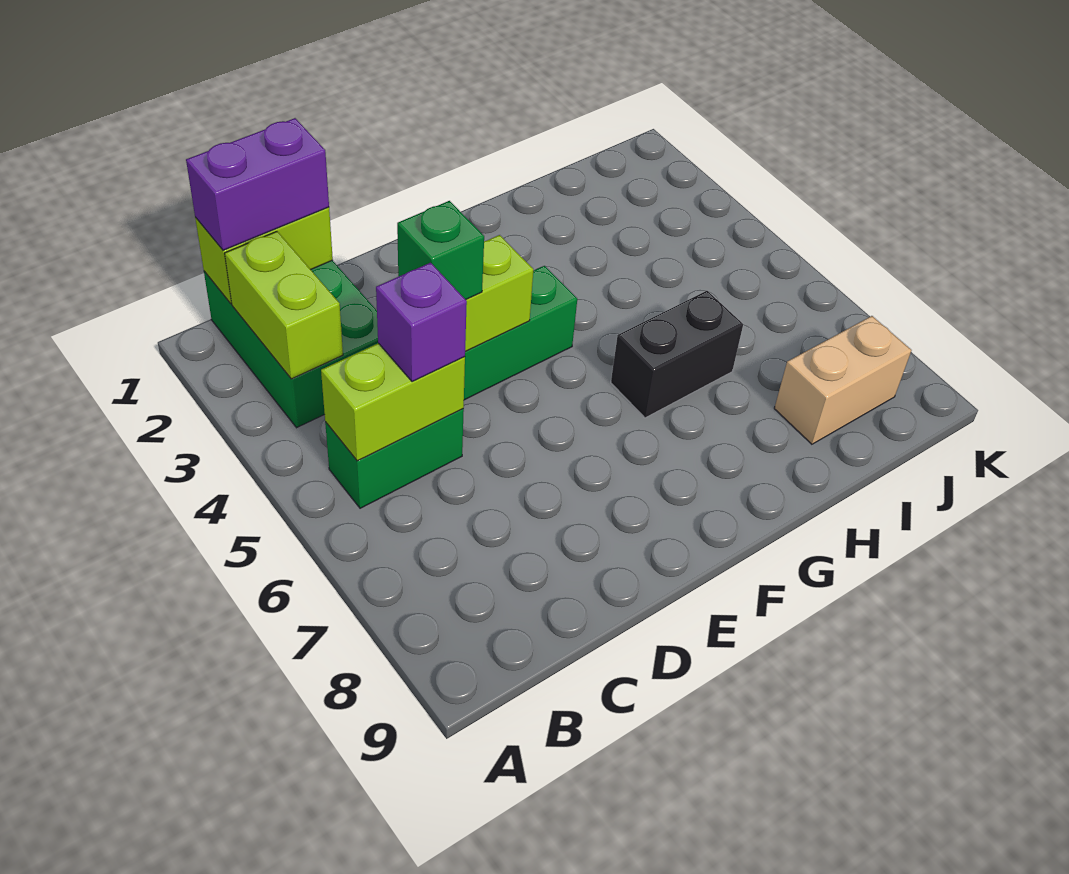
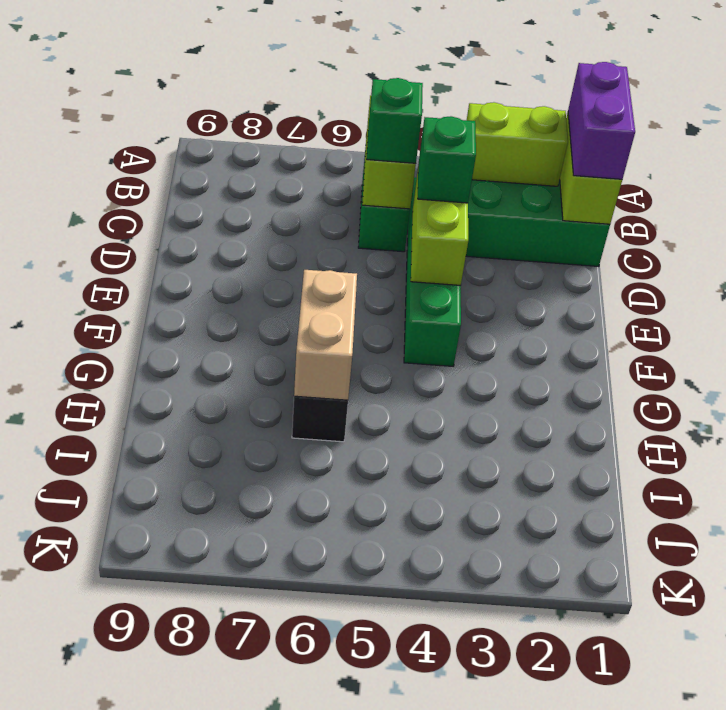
purple brick C5 level 3 -> green brick C5 level 3
tan brick I8:J8 level 1 -> tan brick G6:H6 level 2

